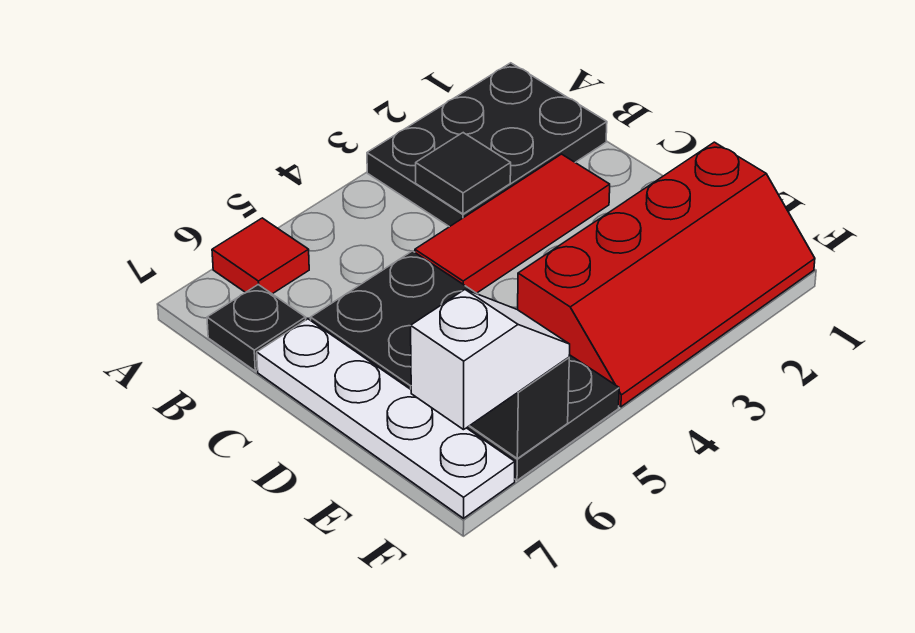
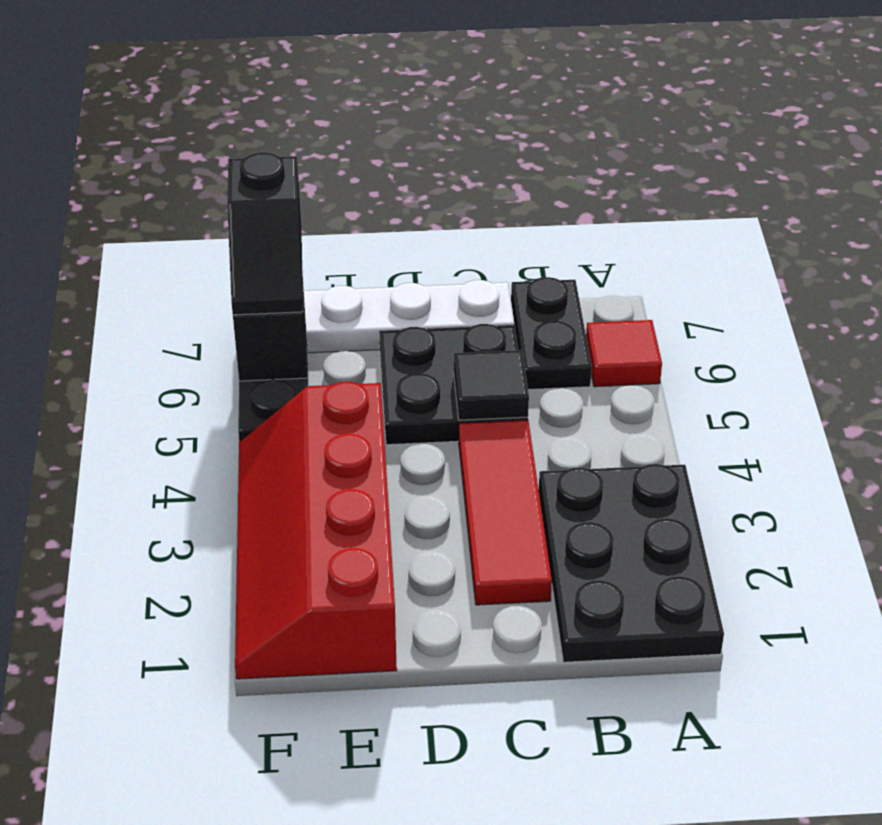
black tile B3 level 2 -> black tile C5 level 2
black plate B7 level 1 -> black plate B6:B7 level 1
white slope F6:F7 level 3 top 7 -> black slope F6:F7 level 3 top 7

